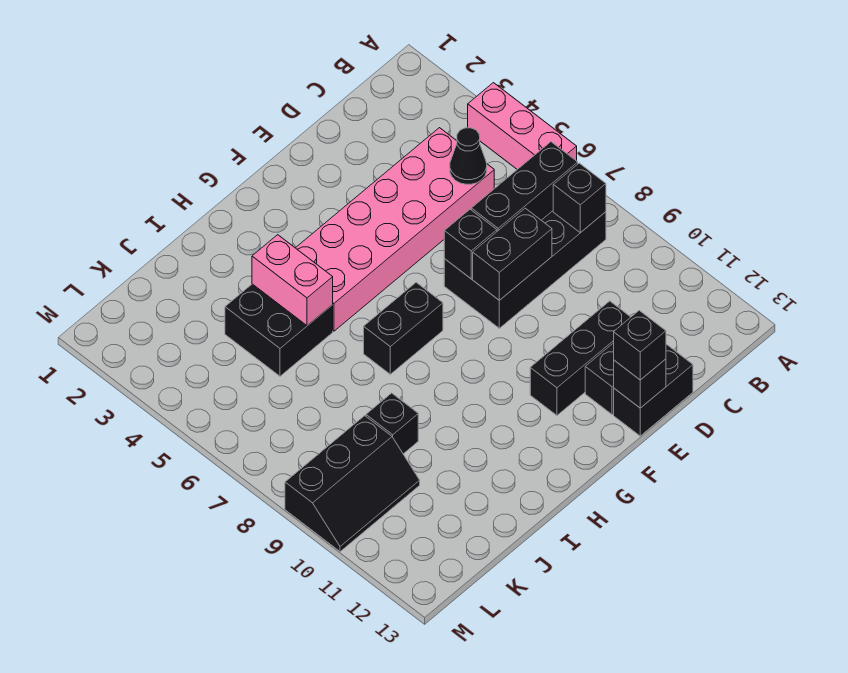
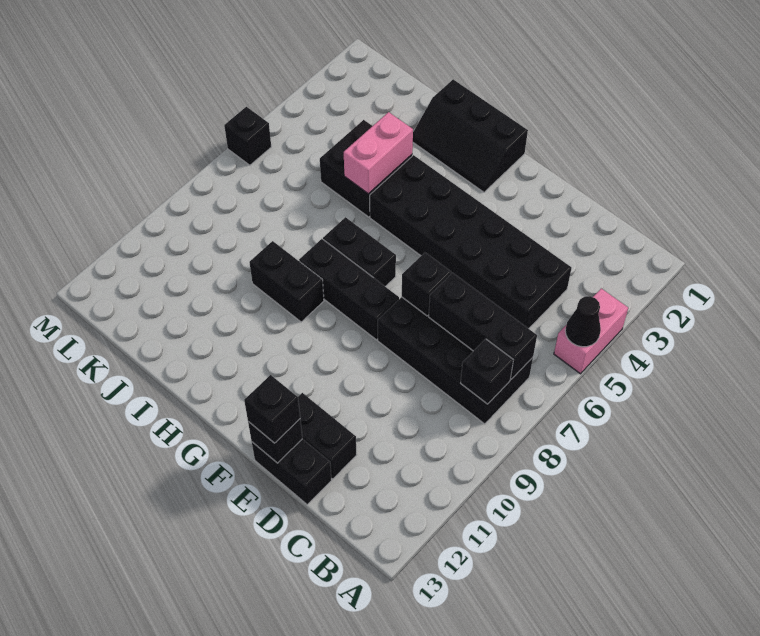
pink brick A4:A6 level 1 -> pink brick A4:A5 level 1
pink brick C4:H5 level 1 -> black brick C4:H5 level 1
black cone C5 level 2 -> black cone A5 level 2
black brick D8:E8 level 2 -> black brick H9:I9 level 1
black brick D11:F11 level 1 -> black brick F8:H8 level 1
black brick J9 level 1 -> black brick M6 level 1
black slope K9:M10 level 1 top 9 -> black slope G1:I2 level 1 top 1

